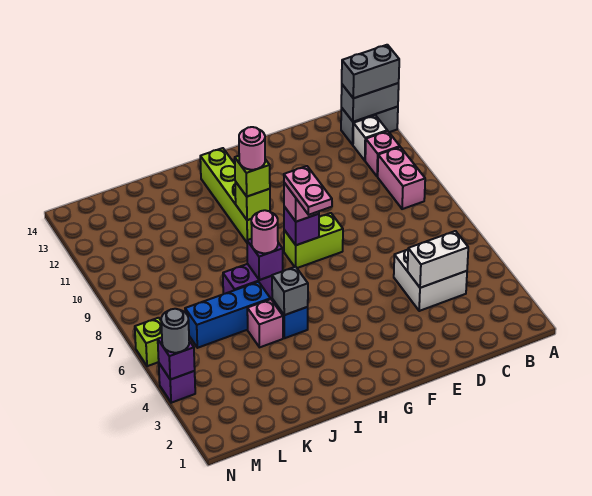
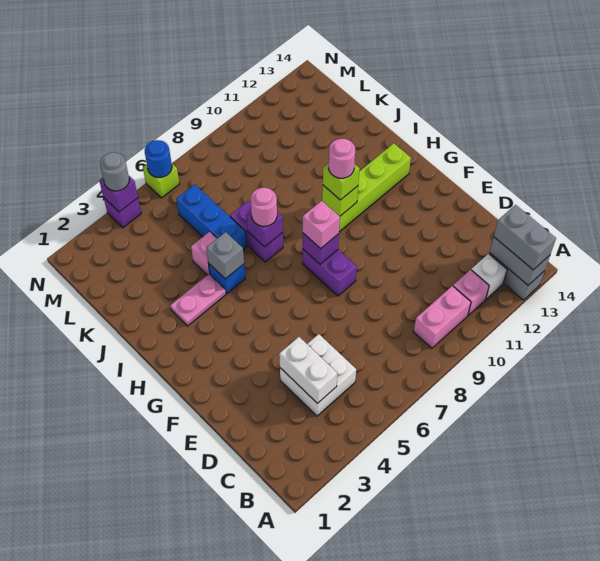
lime brick F8:G8 level 1 -> purple brick F8:G8 level 1
pink plate G7:G8 level 4 -> pink plate I3:I4 level 1
none -> blue round brick N6 level 2

